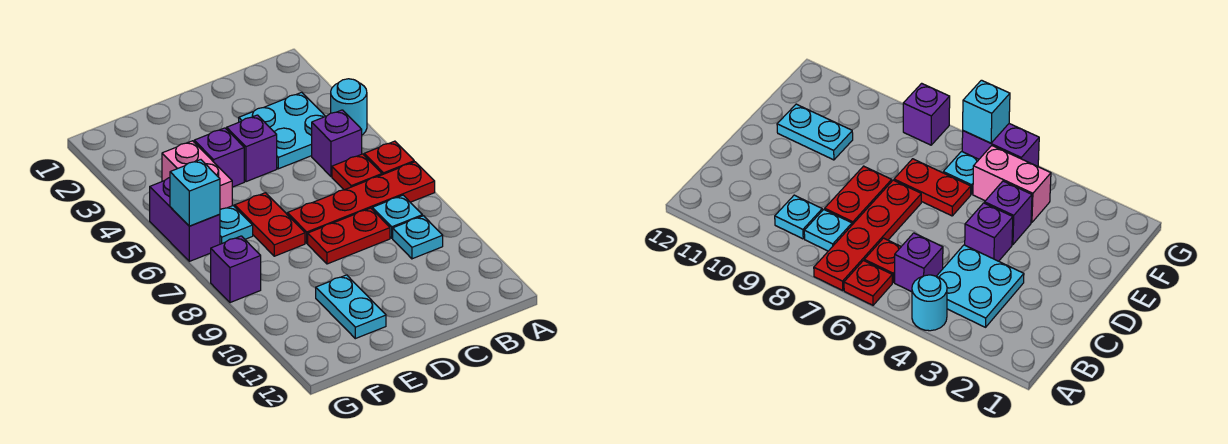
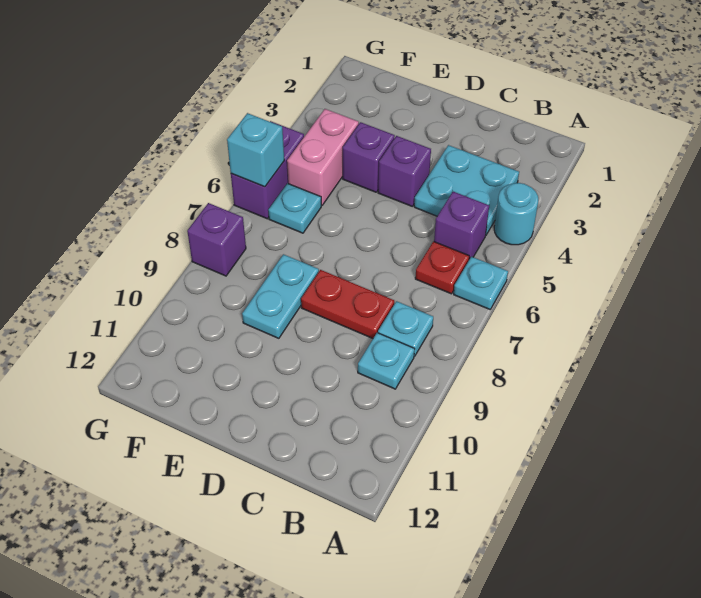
red plate A6 level 1 -> cyan plate A6 level 1
red plate A7:D7 level 1 -> none
red plate E6:E7 level 1 -> none
cyan plate E10:E11 level 1 -> cyan plate E8:E9 level 1

